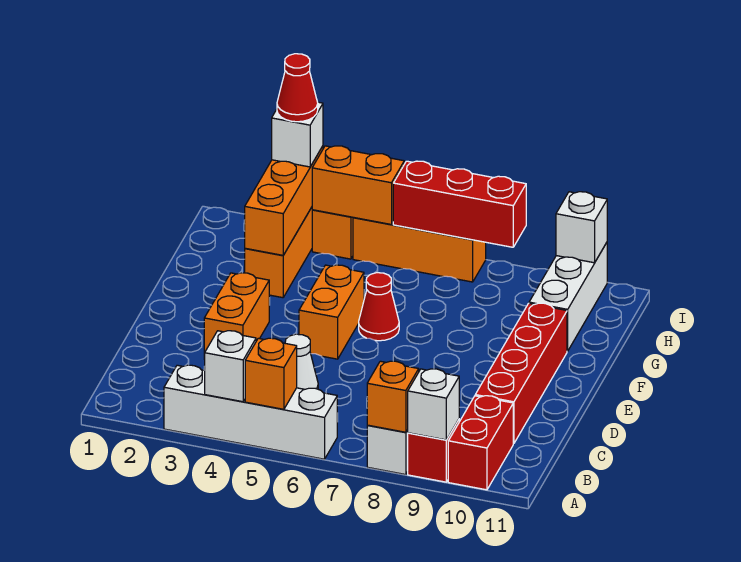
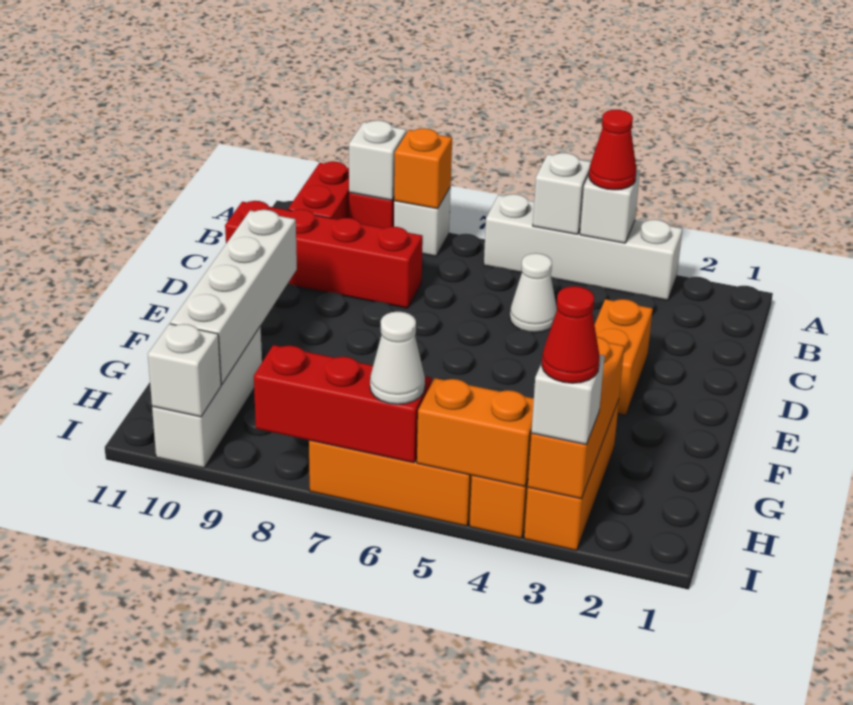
orange brick A5 level 2 -> white brick A5 level 2
red brick C10:F10 level 1 -> red brick C8:C11 level 1
orange brick E5:F5 level 1 -> none
none -> white brick E10:H10 level 2
red cone F6 level 1 -> red cone A4 level 3
none -> white cone I6 level 3

